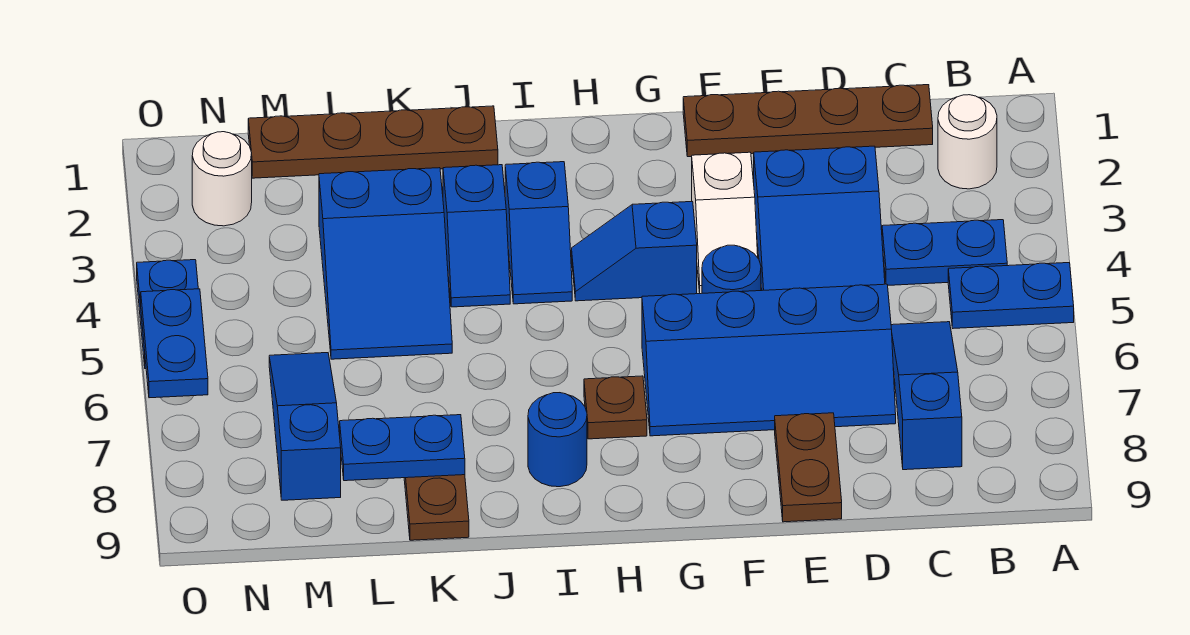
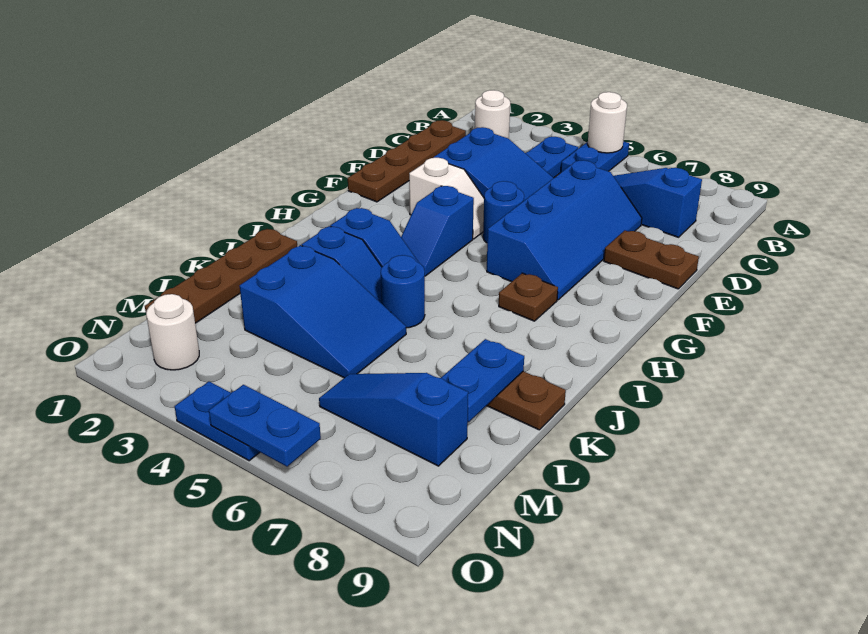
none -> white round brick A5 level 2
blue round brick I8 level 1 -> blue round brick J5 level 1

